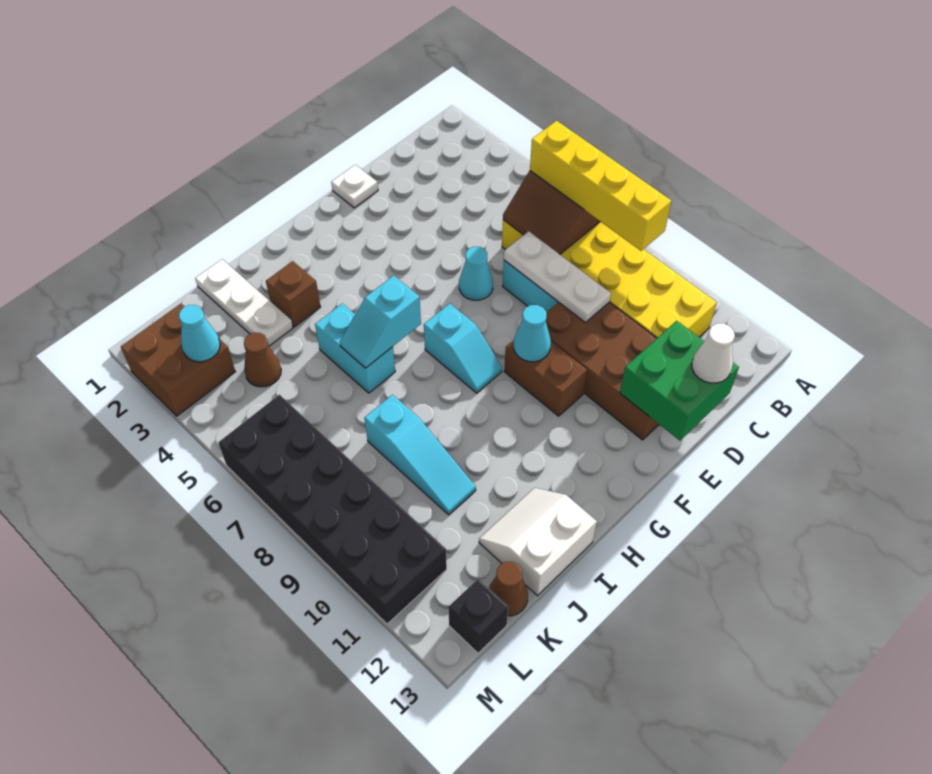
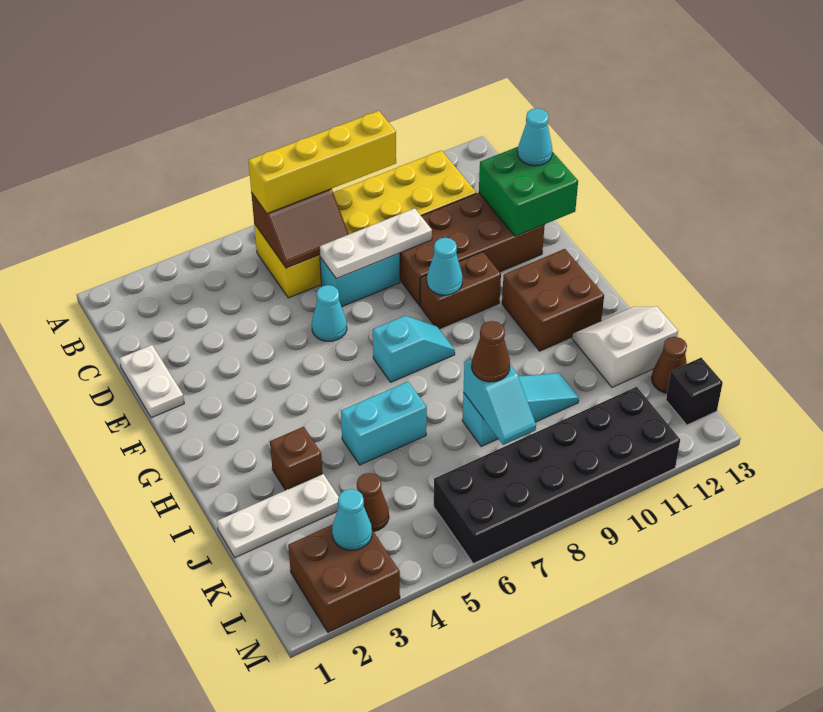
white cone D13 level 3 -> cyan cone D13 level 3
white plate E1 level 1 -> white plate D1:E1 level 1
none -> brown brick G11:H12 level 1
cyan slope H6:I6 level 2 top H -> cyan slope J8:K8 level 2 top J
white slope I12:J13 level 1 top 13 -> white slope I12:J13 level 1 top J
none -> brown cone J8 level 3

